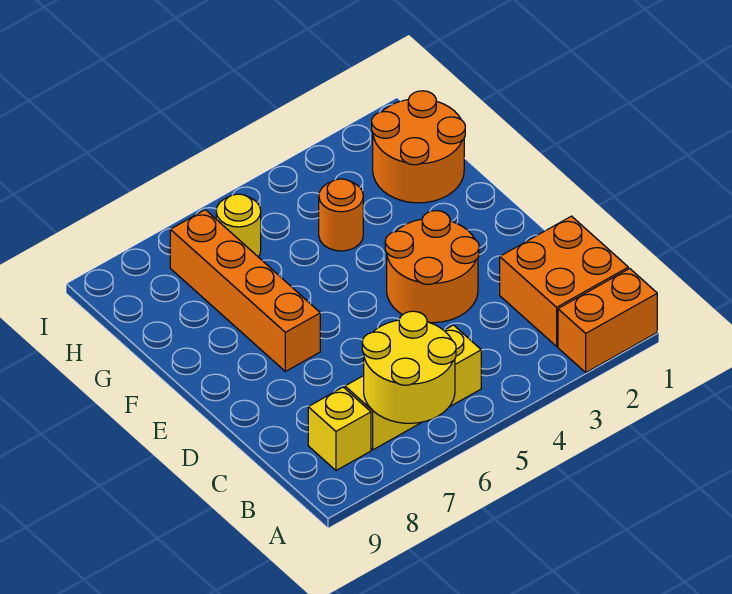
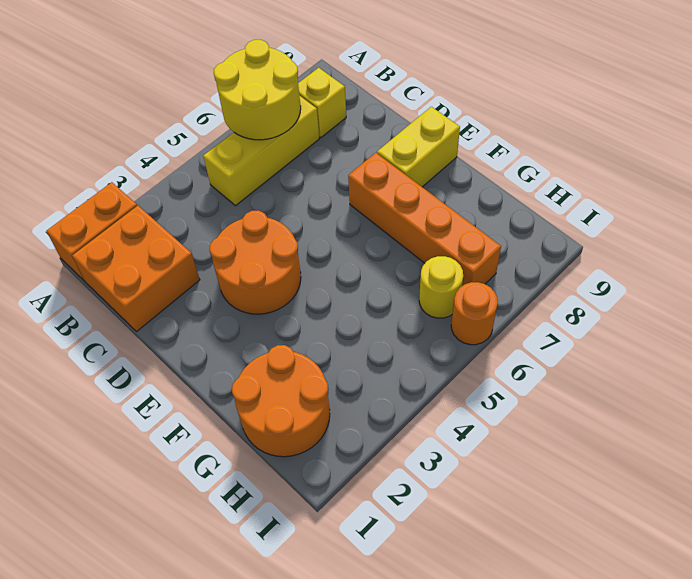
none -> yellow brick E8:E9 level 1
orange round brick G4 level 1 -> orange round brick I6 level 1

